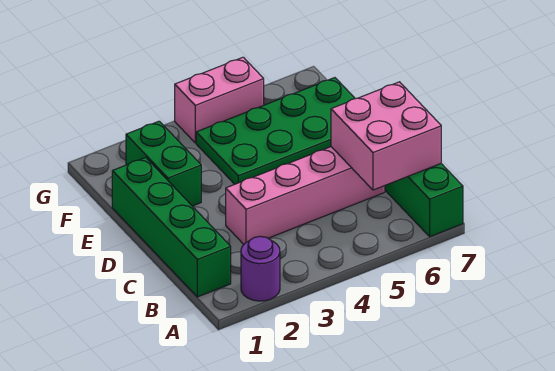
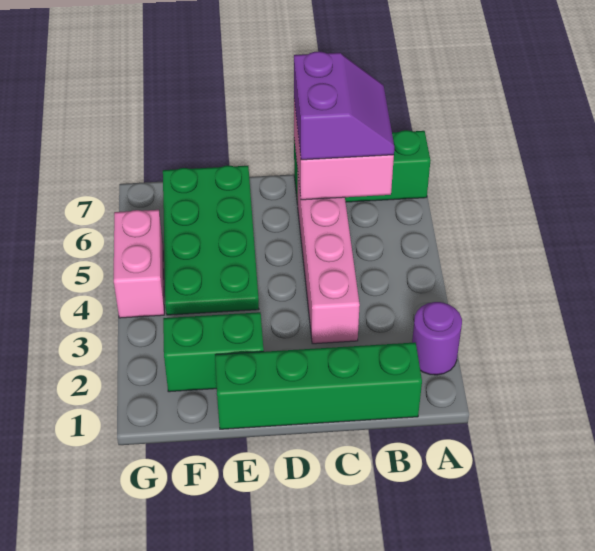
none -> purple slope B6:C7 level 3 top C

